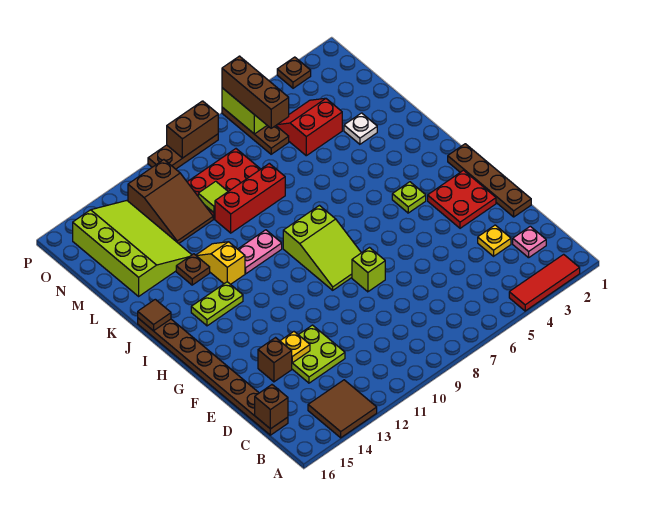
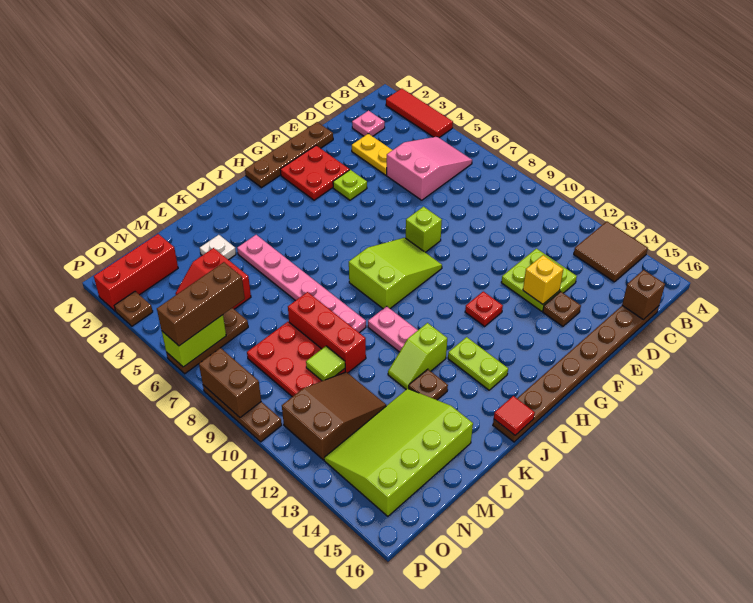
none -> pink slope B5:D6 level 1 top D
yellow plate D3 level 1 -> yellow plate D3:D4 level 1
yellow plate E13 level 2 -> yellow brick E13 level 2
brown brick E14 level 1 -> brown plate E14 level 1
none -> red plate G12 level 1
lime plate H4 level 1 -> lime plate F4 level 1
yellow slope J12:K12 level 1 top J -> lime slope J12:K12 level 1 top J
brown tile J16 level 2 -> red tile J16 level 2
none -> pink plate K4:K9 level 1
none -> red brick N2:P2 level 1

